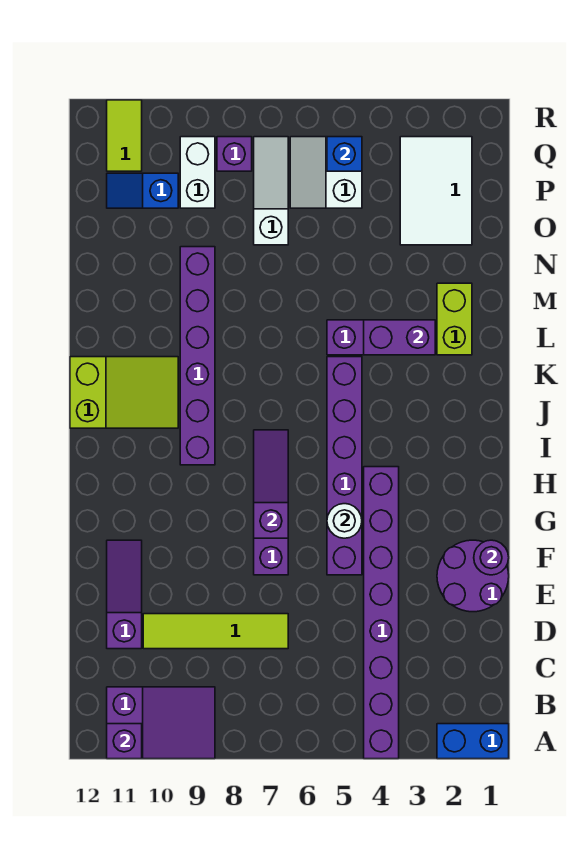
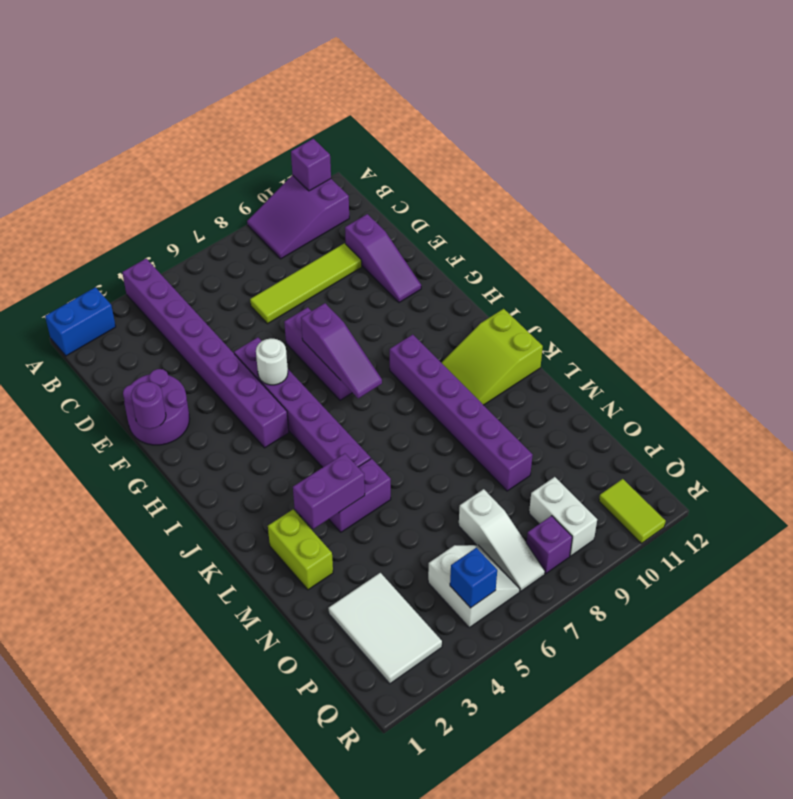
blue slope P10:P11 level 1 top 10 -> none

